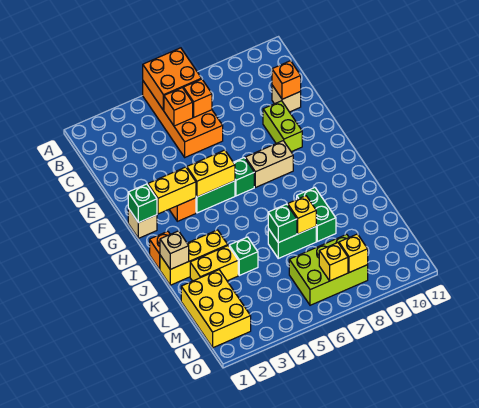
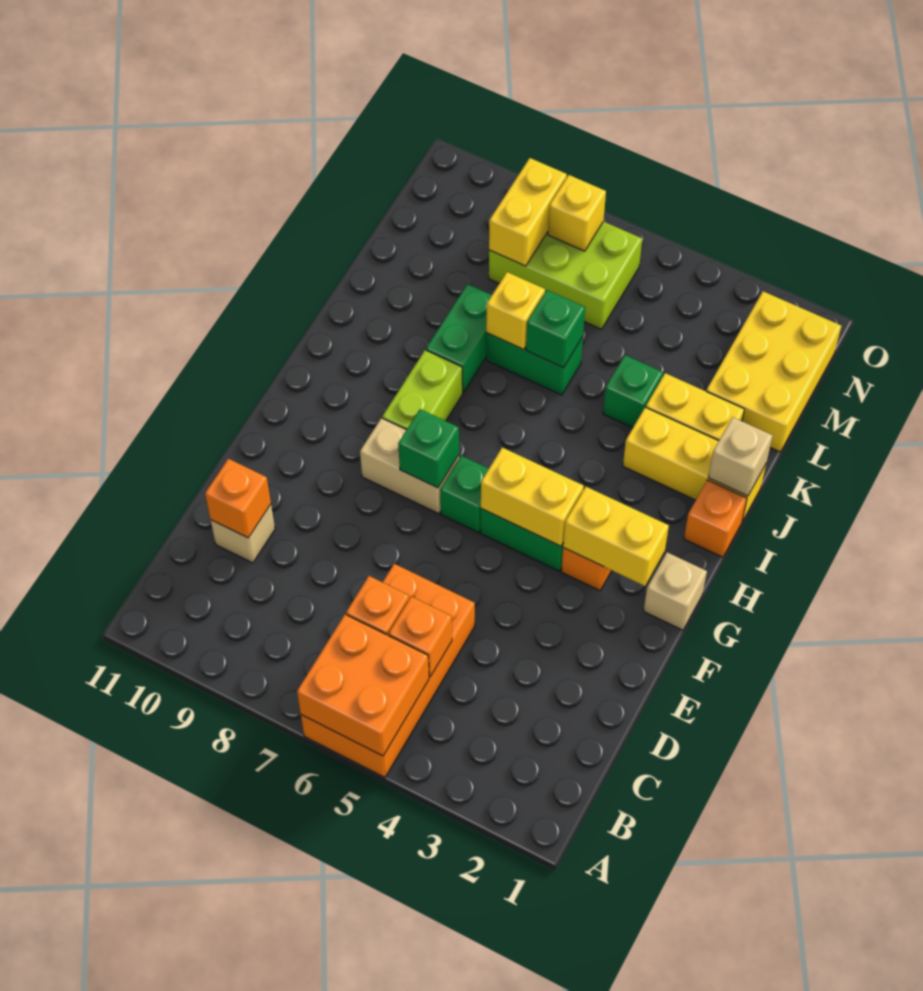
lime brick E9:F9 level 1 -> lime brick H8:I8 level 1
green brick G1 level 2 -> green brick G7 level 2
yellow brick N8 level 2 -> yellow brick M8:N8 level 2

